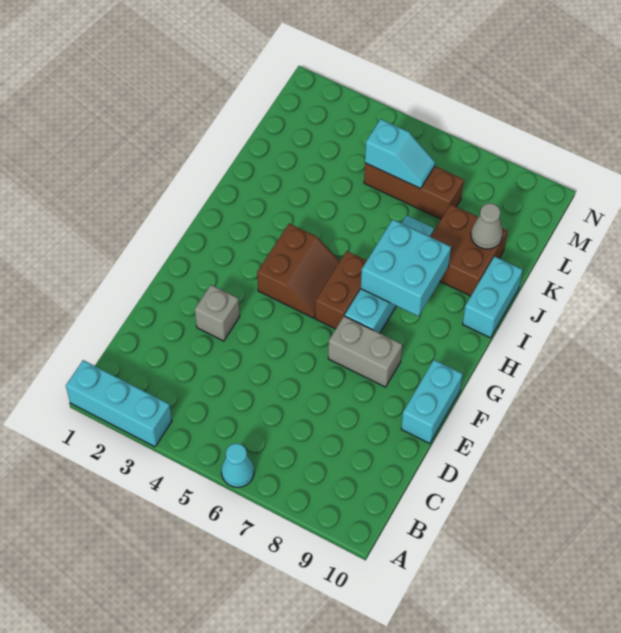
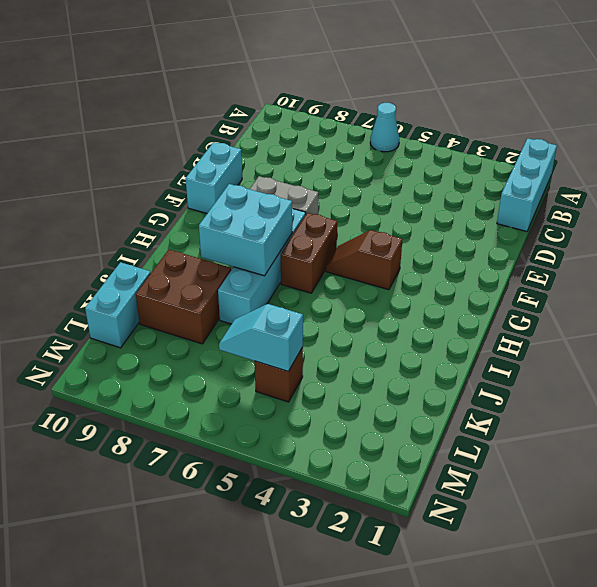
cyan brick A1:A3 level 1 -> cyan brick A1:C1 level 1
grey brick E3 level 1 -> none
brown slope G4:H5 level 1 top 4 -> brown slope G4:G5 level 1 top 4
cyan brick I10:J10 level 1 -> cyan brick K10:L10 level 1
grey cone K9 level 2 -> none
brown brick L5:L7 level 1 -> brown brick L5 level 1

